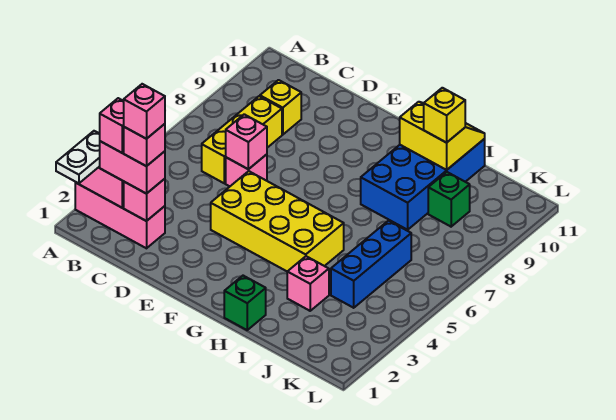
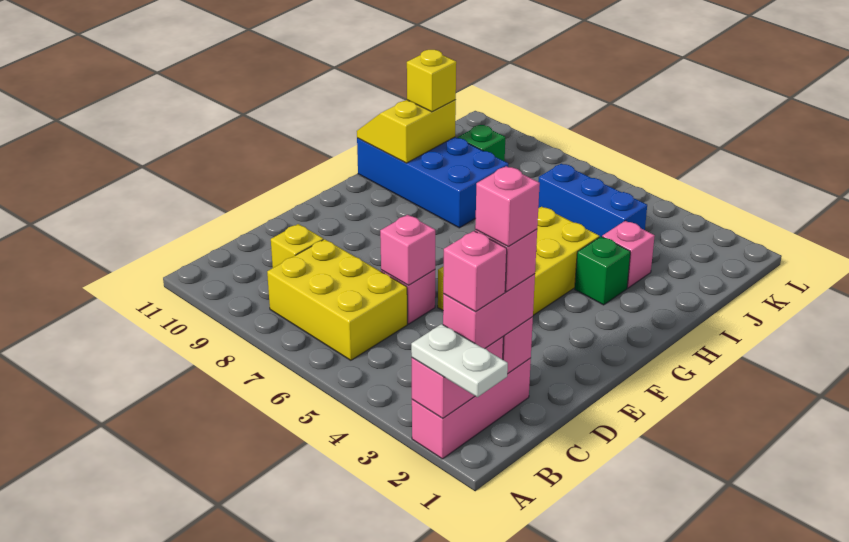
yellow brick C6:C8 level 1 -> yellow brick B6:C8 level 1
green brick H1 level 1 -> green brick H3 level 1

